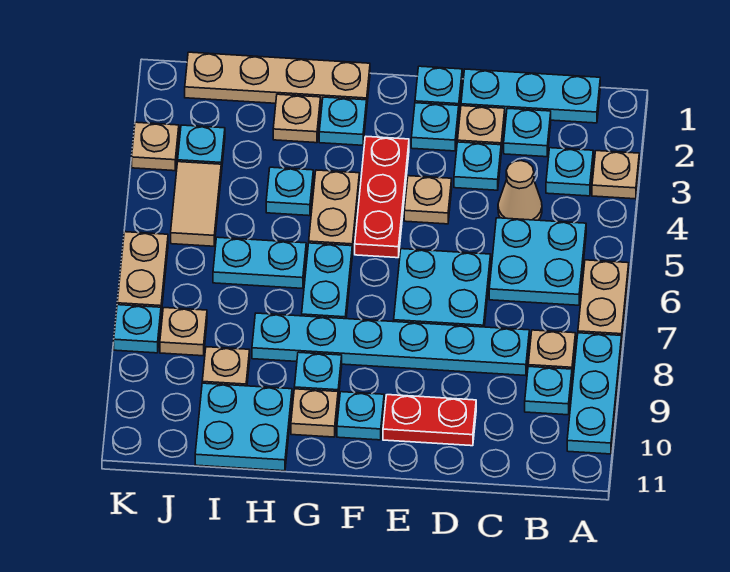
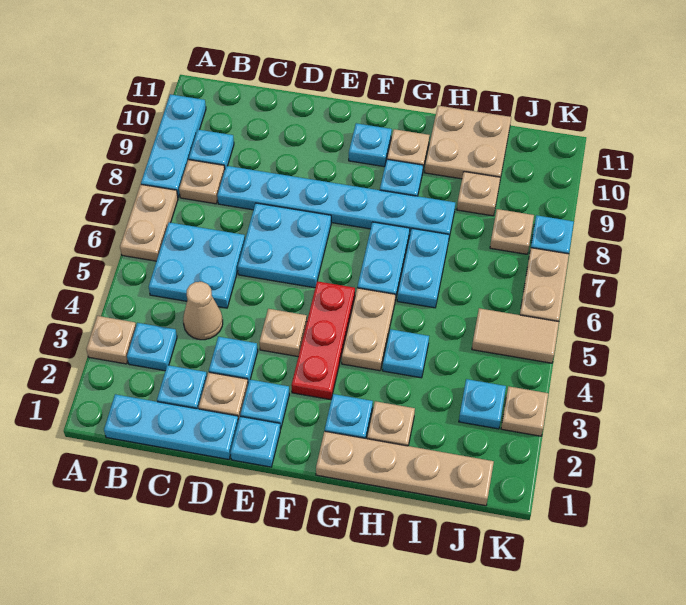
red plate D10:E10 level 1 -> none
cyan plate H6:I6 level 1 -> cyan plate H6:H7 level 1
cyan plate H10:I11 level 1 -> tan plate H10:I11 level 1
tan tile J4:J5 level 1 -> tan tile J5:K5 level 1

